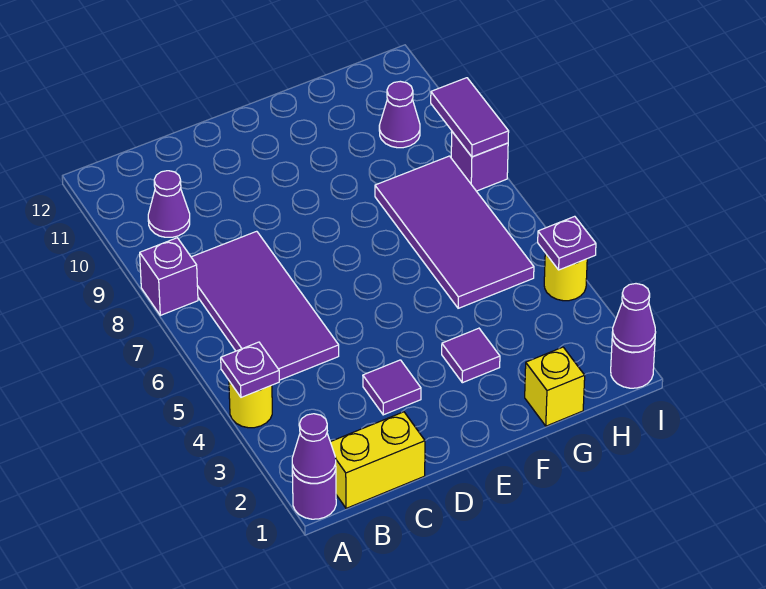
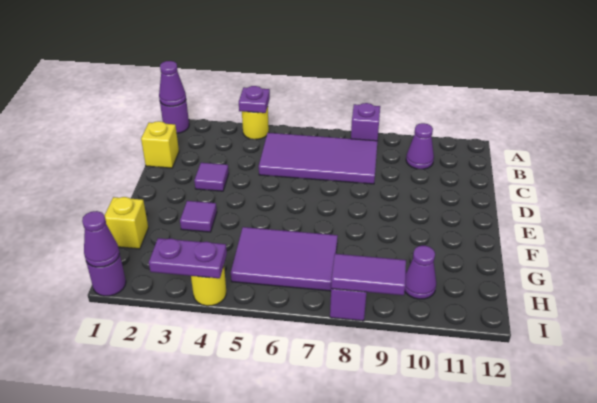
yellow brick B1:C1 level 1 -> yellow brick C1 level 1
purple tile G5:H8 level 1 -> purple tile G5:H7 level 1
purple plate I4 level 2 -> purple plate I3:I4 level 2

